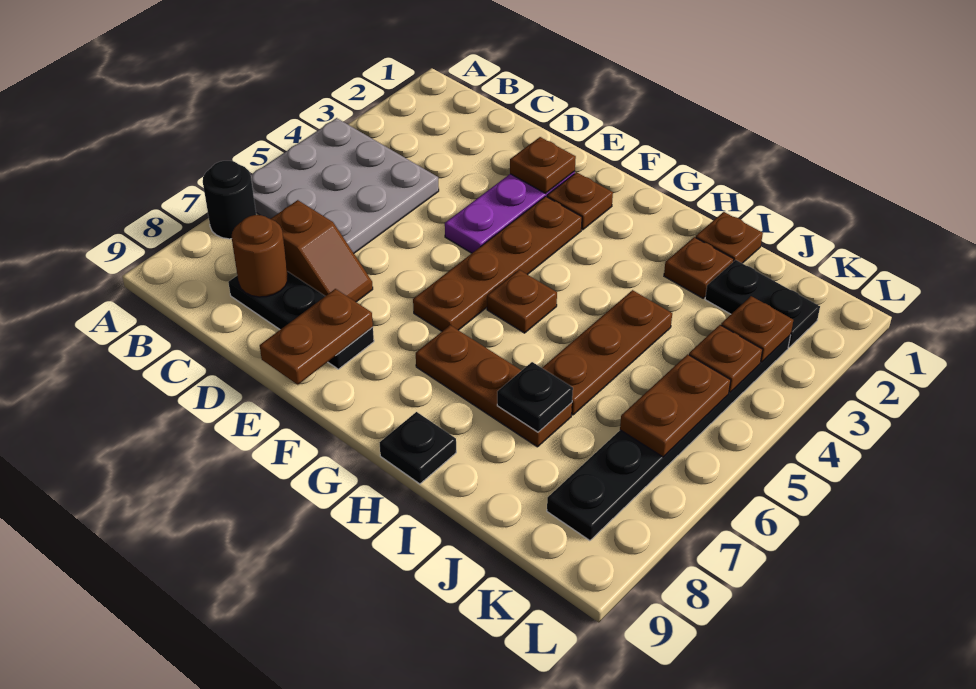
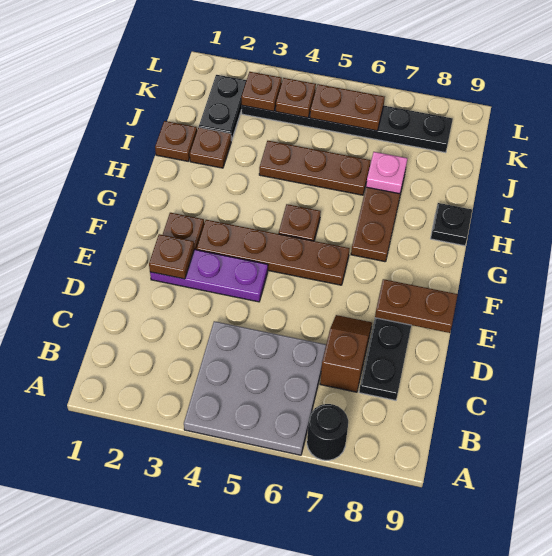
brown round brick C8 level 2 -> none
black plate I7 level 2 -> pink plate I7 level 2

